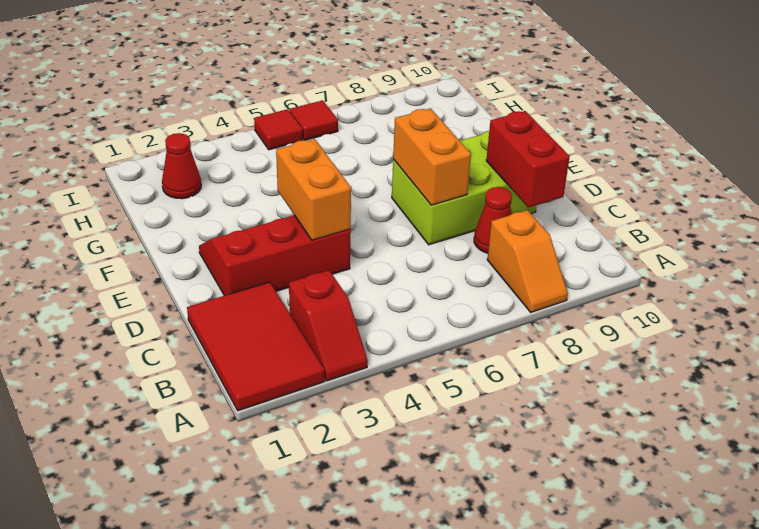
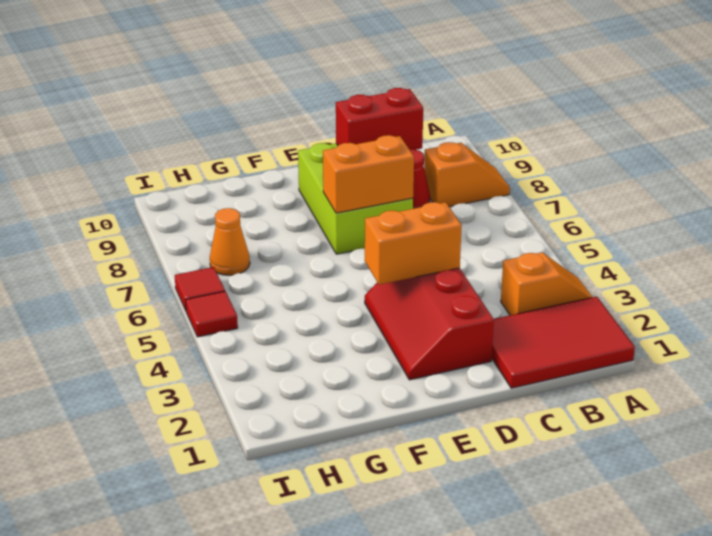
red slope A3:B3 level 1 top B -> orange slope A3:B3 level 1 top B
red cone H2 level 1 -> none
none -> orange cone H7 level 1

